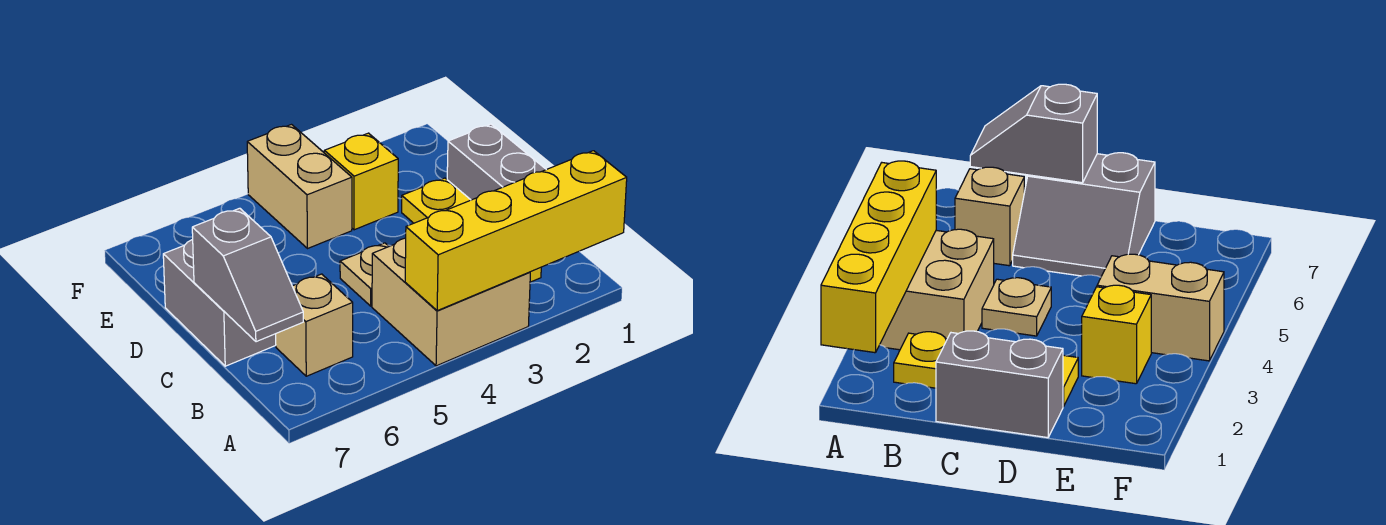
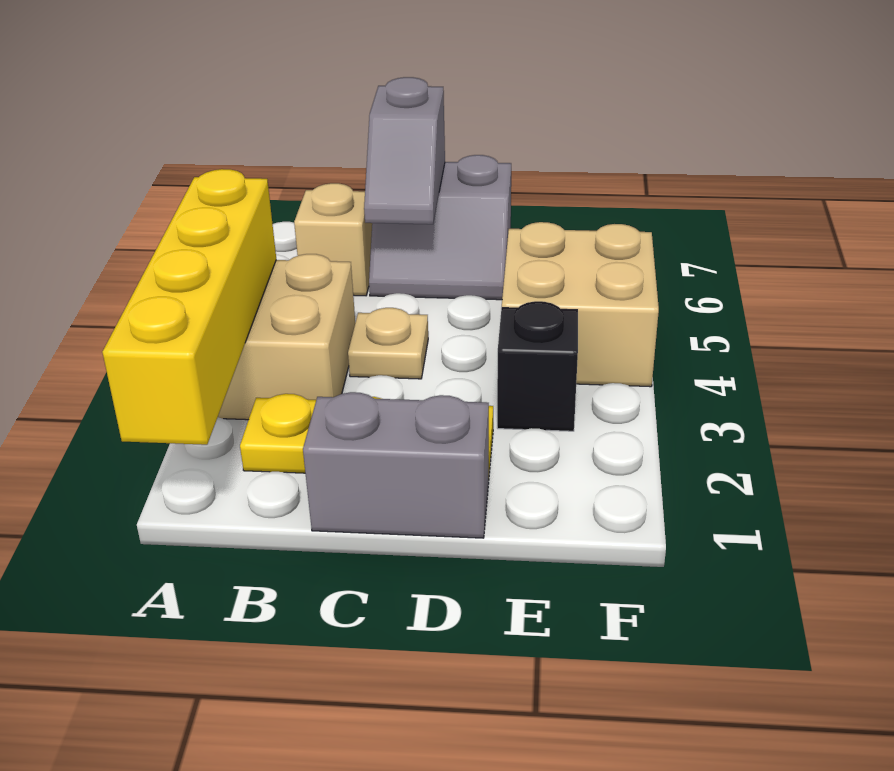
grey slope B7:C7 level 2 top C -> grey slope C6:C7 level 2 top 7
yellow brick E3 level 1 -> black brick E3 level 1
tan brick E4:F4 level 1 -> tan brick E4:F5 level 1

